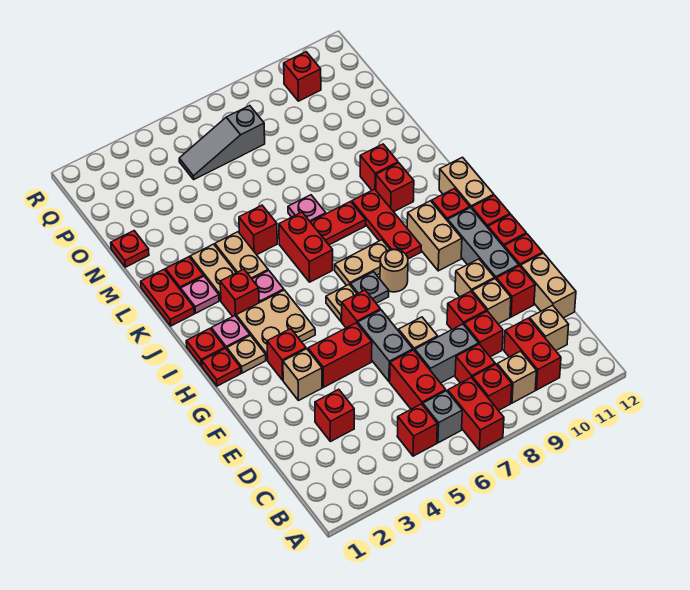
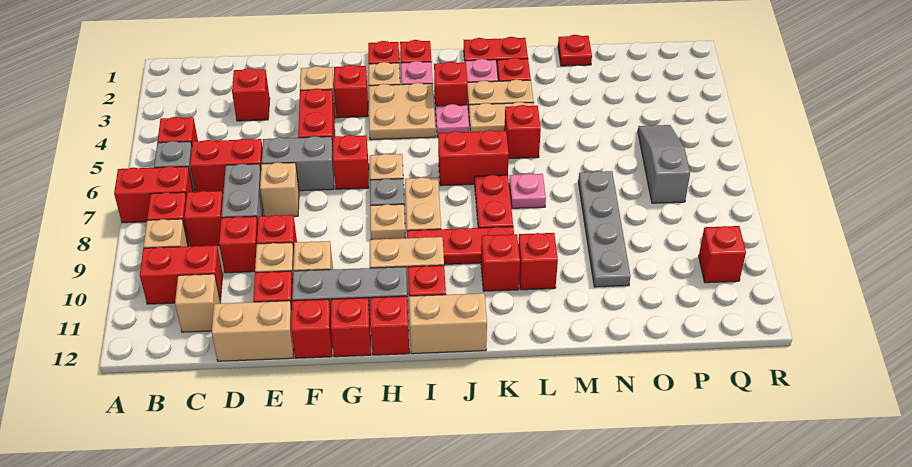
tan round brick H8 level 1 -> tan plate H8 level 1
none -> grey plate N7:N10 level 1

